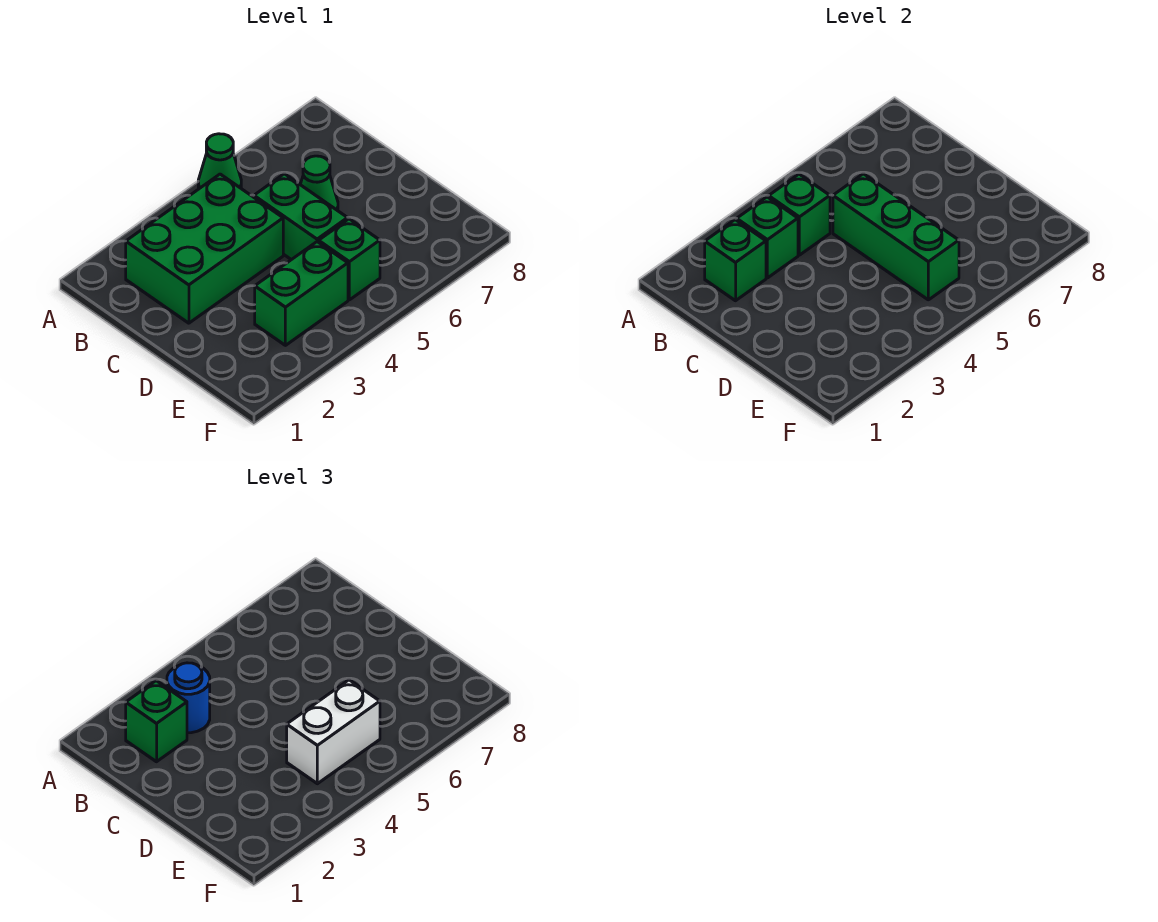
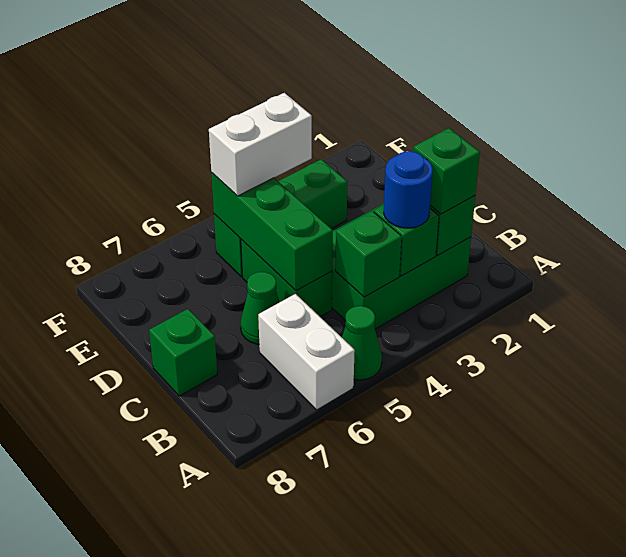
none -> white brick A6:B6 level 1
none -> green brick C8 level 1

